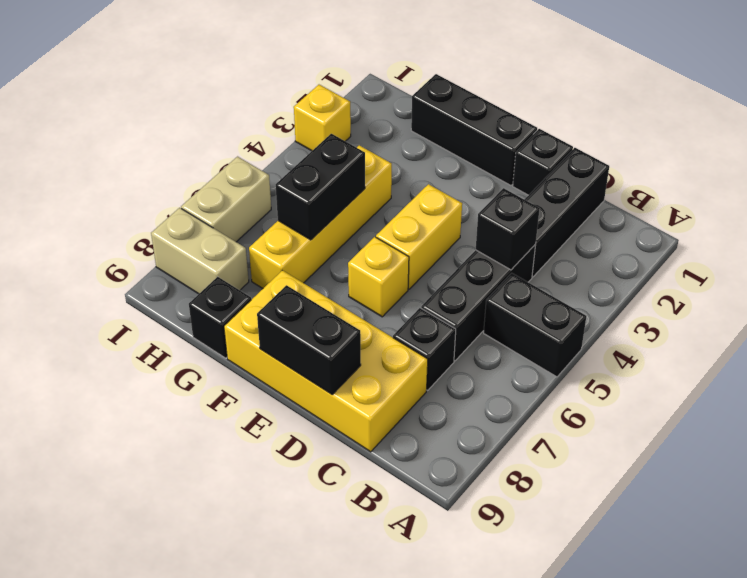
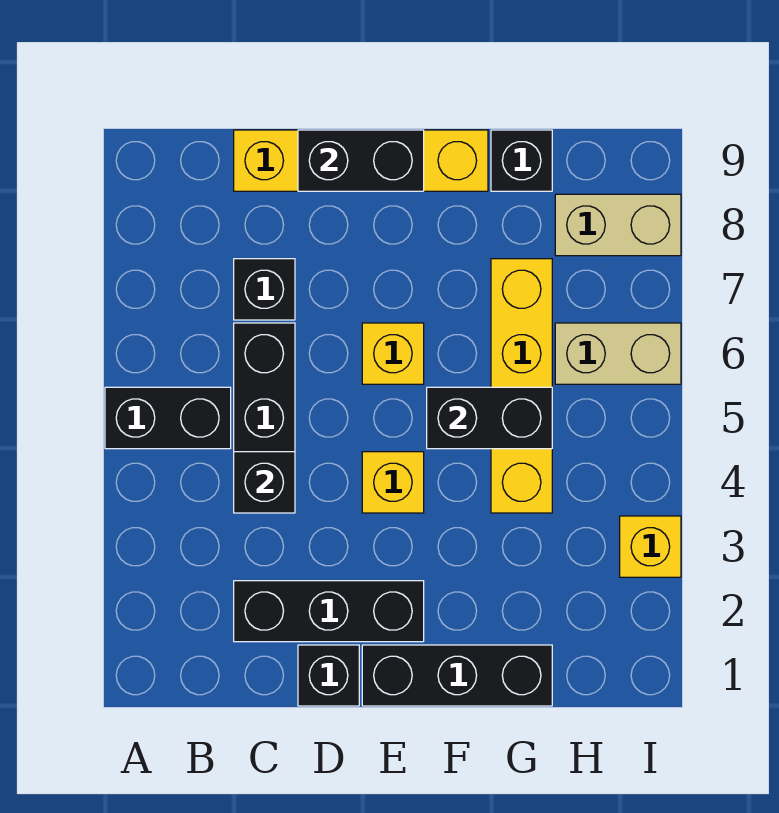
black brick C1:C3 level 1 -> black brick C2:E2 level 1
yellow brick C8:F9 level 1 -> yellow brick C9:F9 level 1
yellow brick E4:E5 level 1 -> yellow brick E4 level 1
black brick G5:G6 level 2 -> black brick F5:G5 level 2
tan brick I6:I7 level 1 -> tan brick H6:I6 level 1

